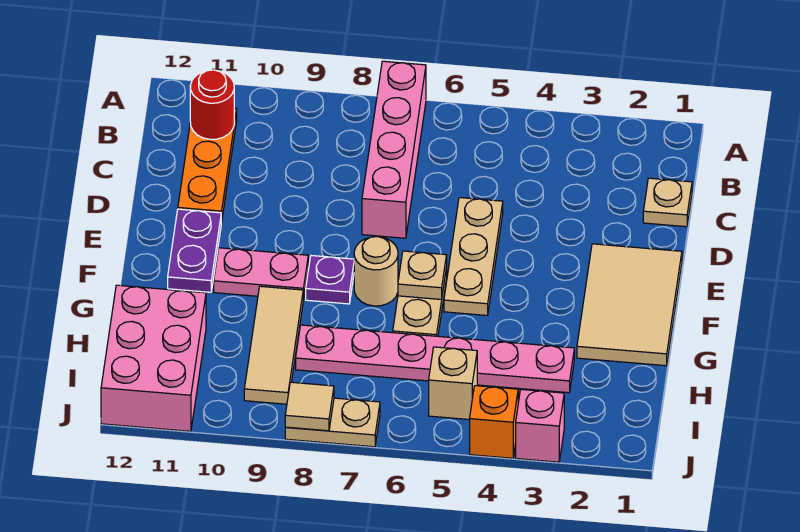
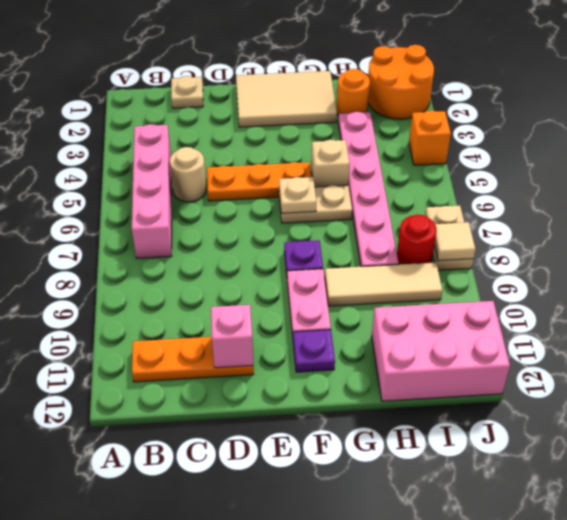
pink brick A7:D7 level 1 -> pink brick B4:B7 level 1
red round brick B11 level 2 -> red round brick I8 level 1
tan plate D5:F5 level 1 -> orange plate D5:F5 level 1
purple plate E11:F11 level 1 -> purple plate F11 level 1
tan round brick F7 level 1 -> tan round brick C5 level 1
none -> orange round brick H2 level 1
none -> orange round brick I1:J2 level 1
tan brick I5 level 1 -> tan brick G5 level 1
pink brick J3 level 1 -> pink brick D11 level 2

